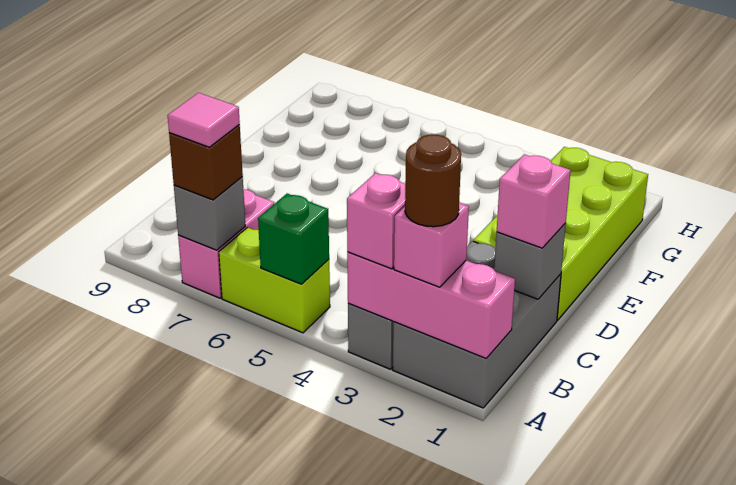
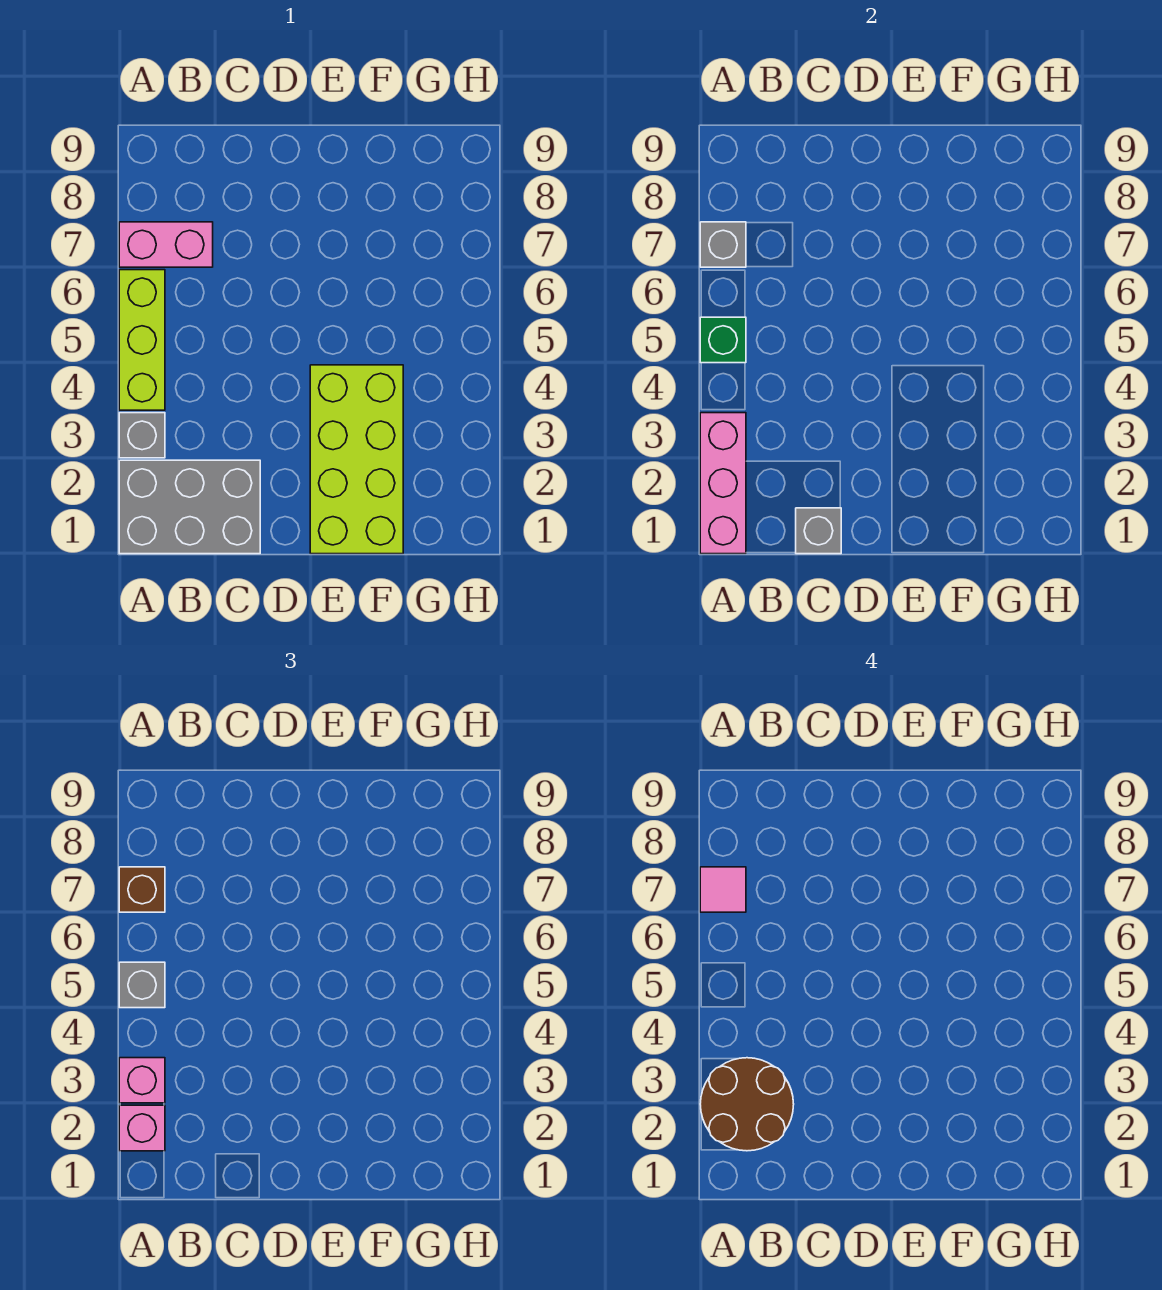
brown round brick A2 level 4 -> brown round brick A2:B3 level 4
lime brick A5:A6 level 1 -> lime brick A4:A6 level 1
none -> grey brick A5 level 3
pink brick C1 level 3 -> none
lime brick D1:G2 level 1 -> lime brick E1:F4 level 1

